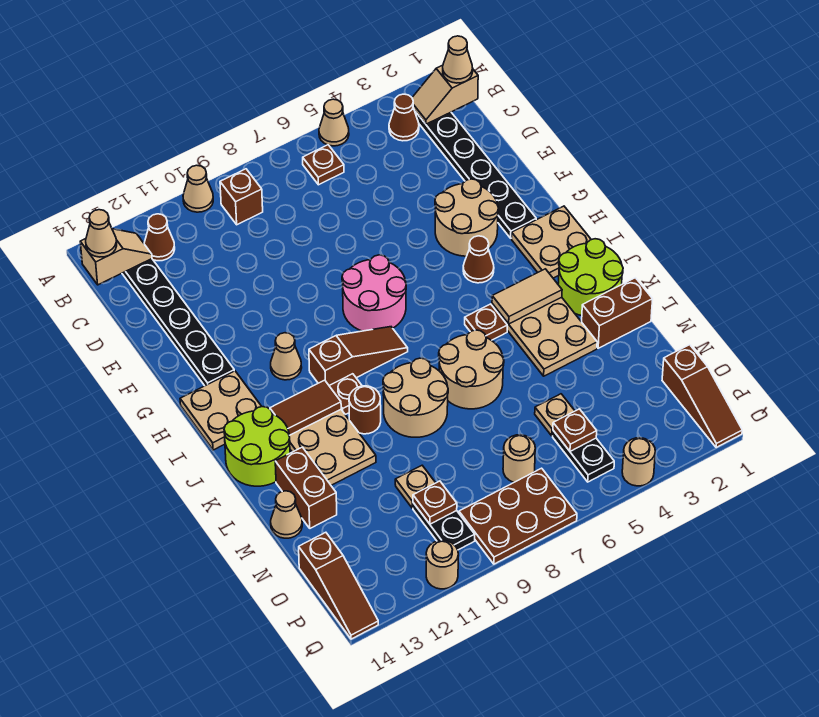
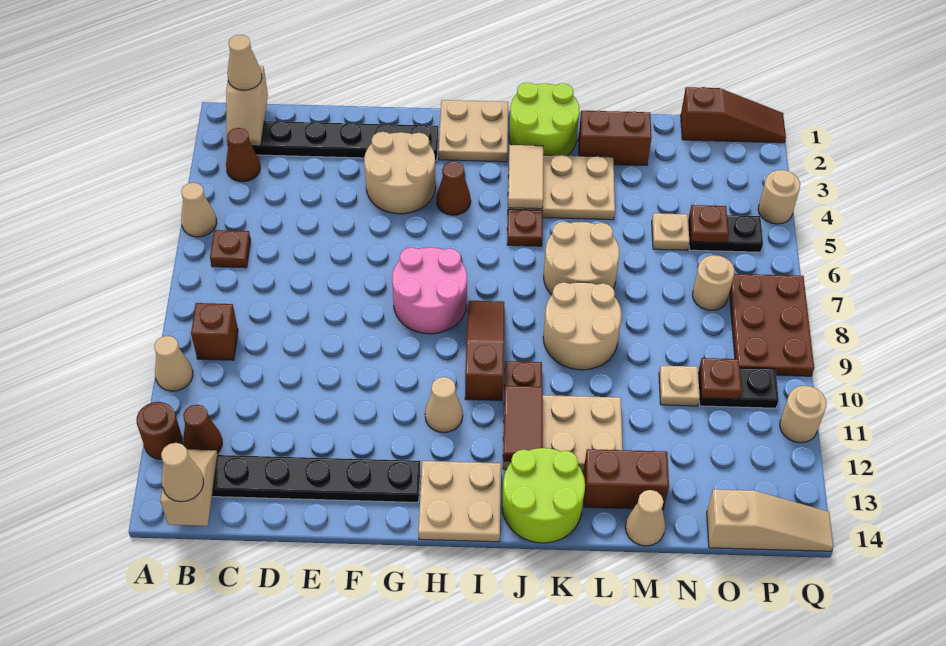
brown round brick K10 level 1 -> brown round brick A12 level 1
brown brick L1:L2 level 1 -> brown brick L2:M2 level 1
brown slope O14:Q14 level 1 top O -> tan slope O14:Q14 level 1 top O

